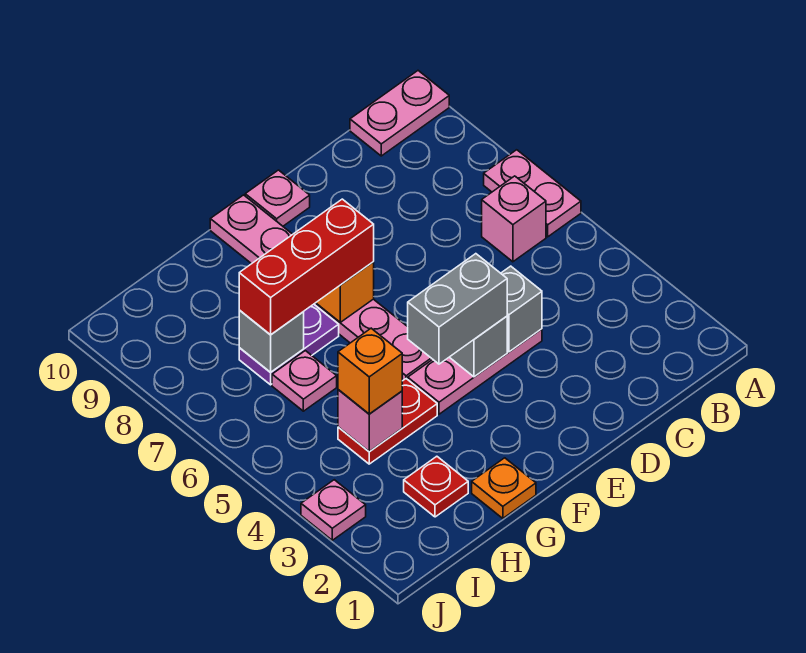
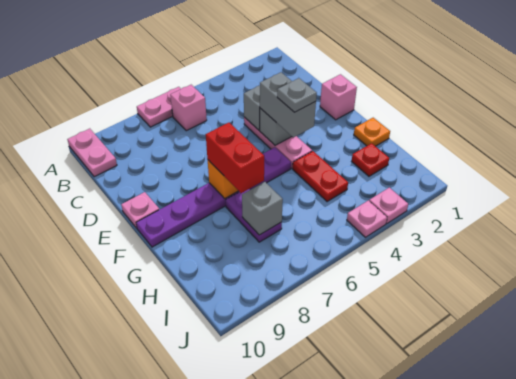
none -> grey plate F4 level 4
pink plate F5:F10 level 1 -> purple plate F5:F10 level 1
red brick F7:H7 level 3 -> red brick F7:G7 level 3
pink brick H4 level 2 -> pink brick E1 level 1
orange brick H4 level 3 -> none
pink plate H6 level 1 -> pink plate J4 level 1

